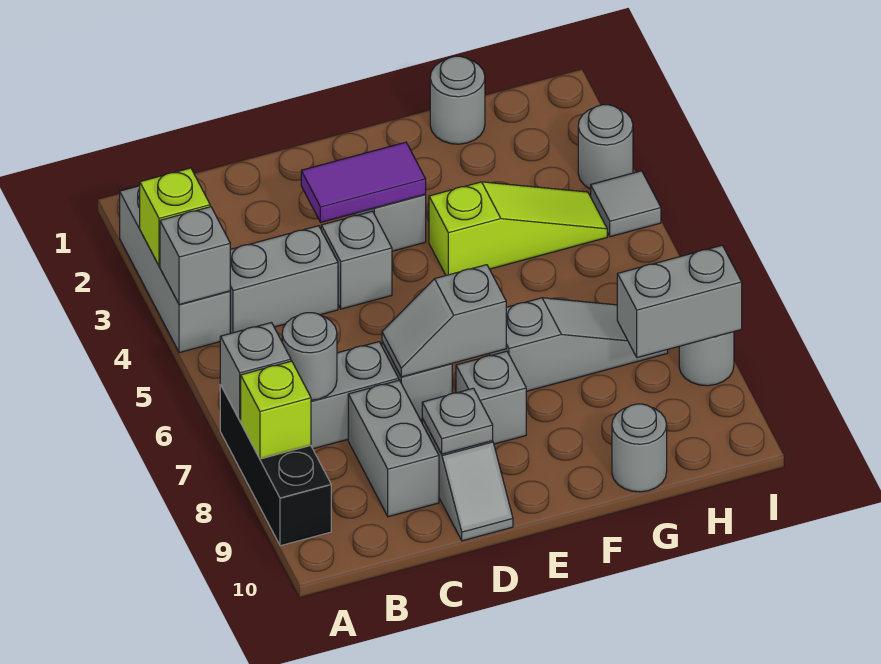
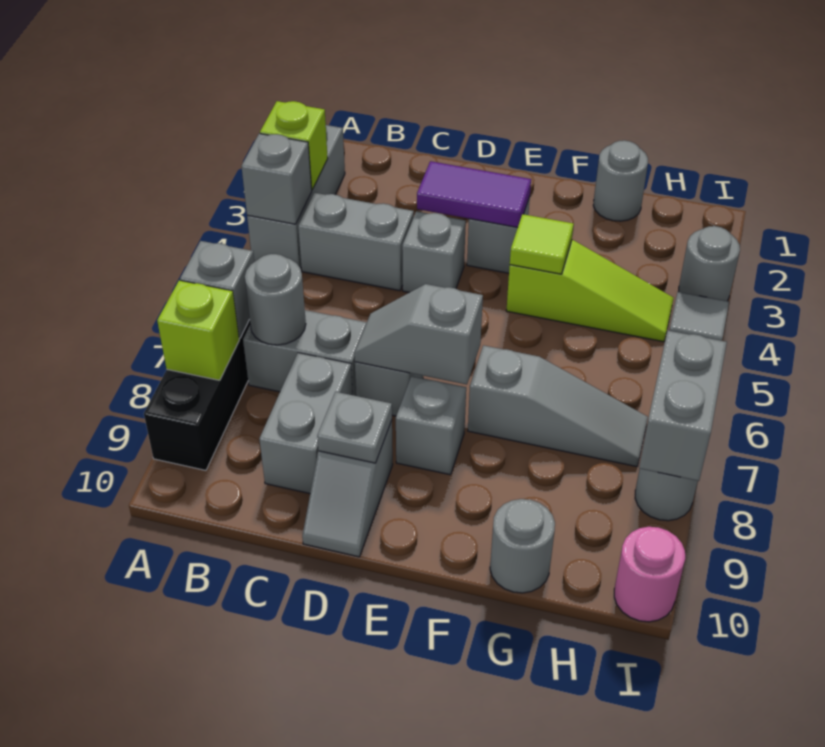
none -> lime tile F4 level 2
grey brick H8:I8 level 2 -> grey brick I7:I8 level 2
none -> pink round brick I10 level 1

